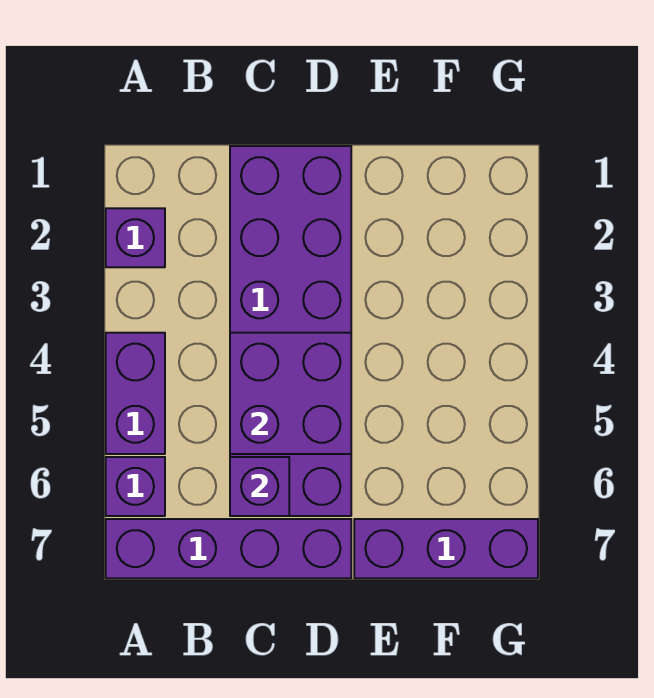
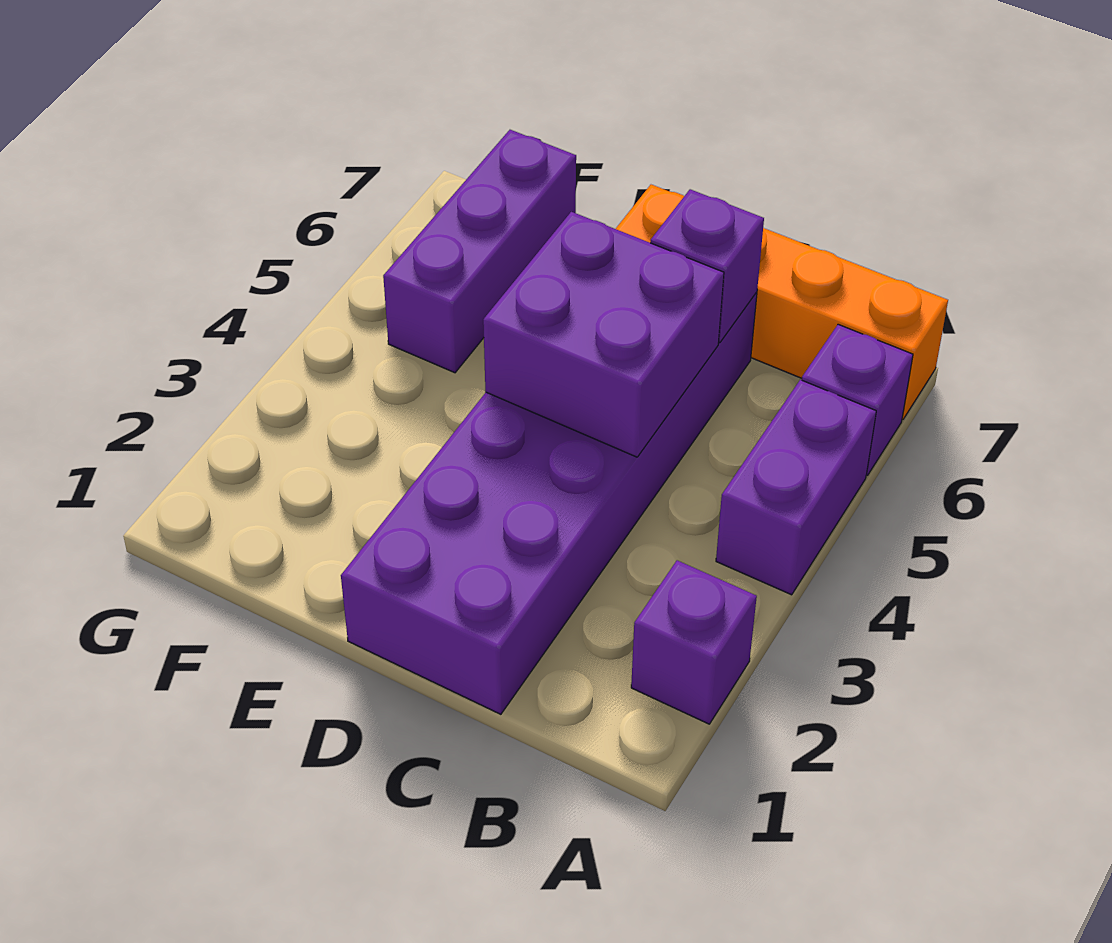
purple brick A7:D7 level 1 -> orange brick A7:D7 level 1
purple brick E7:G7 level 1 -> purple brick F5:F7 level 1

